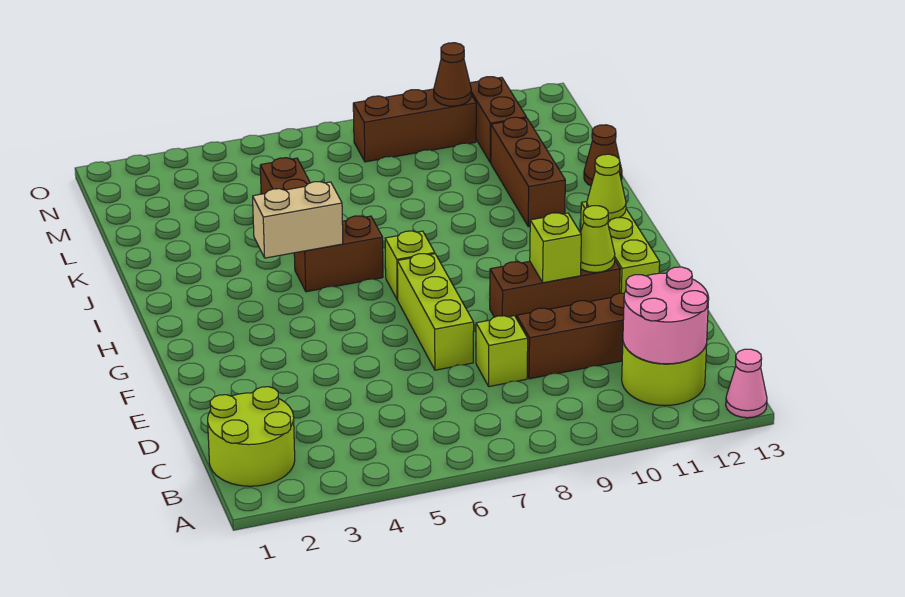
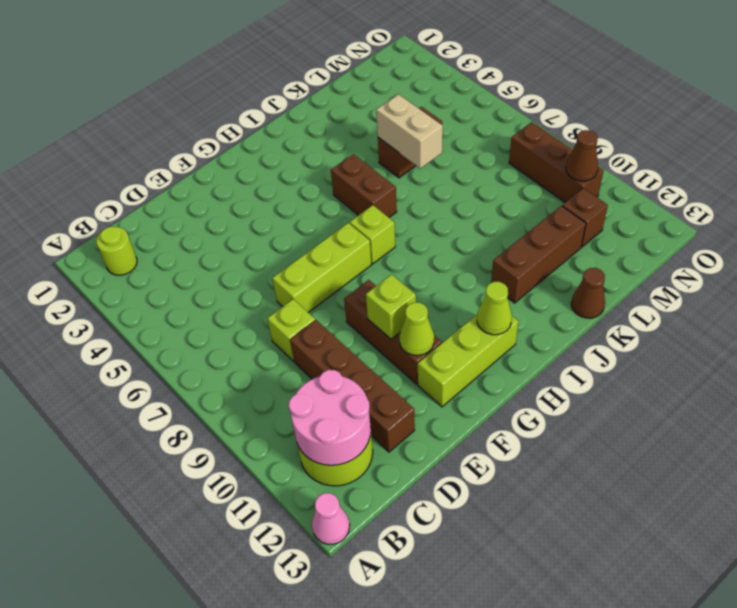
lime round brick B1:C2 level 1 -> lime round brick B2 level 1
tan brick I4:I5 level 2 -> tan brick K5:K6 level 2
brown brick M11:N11 level 1 -> brown brick M11 level 1

